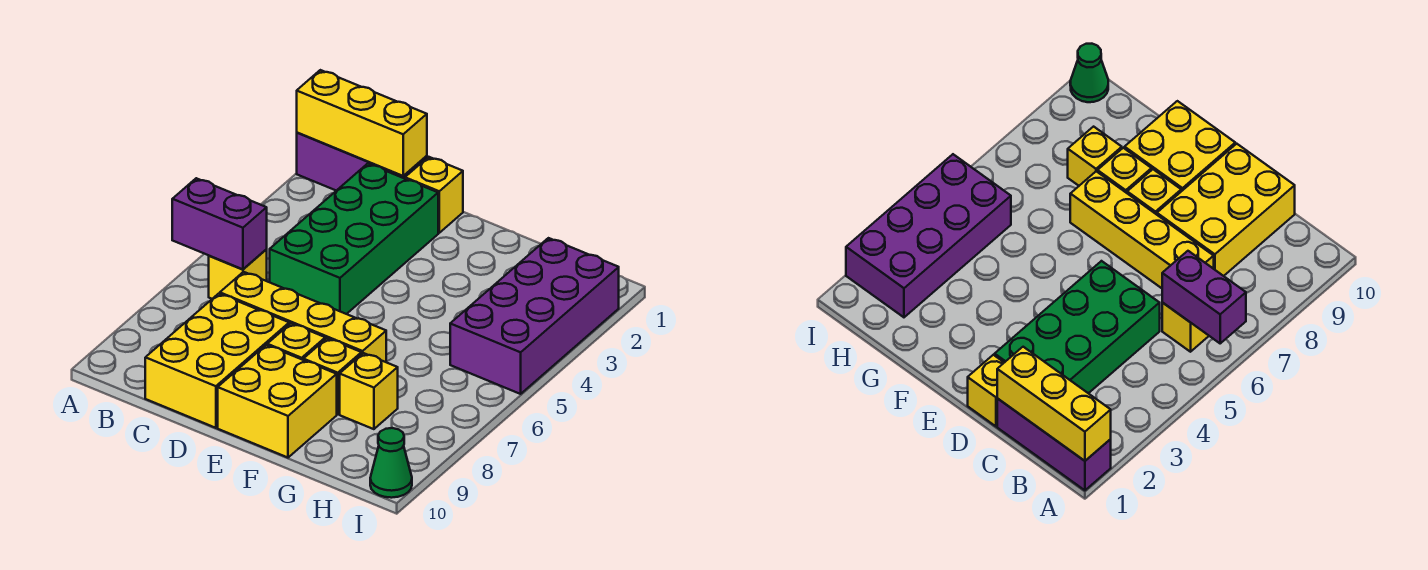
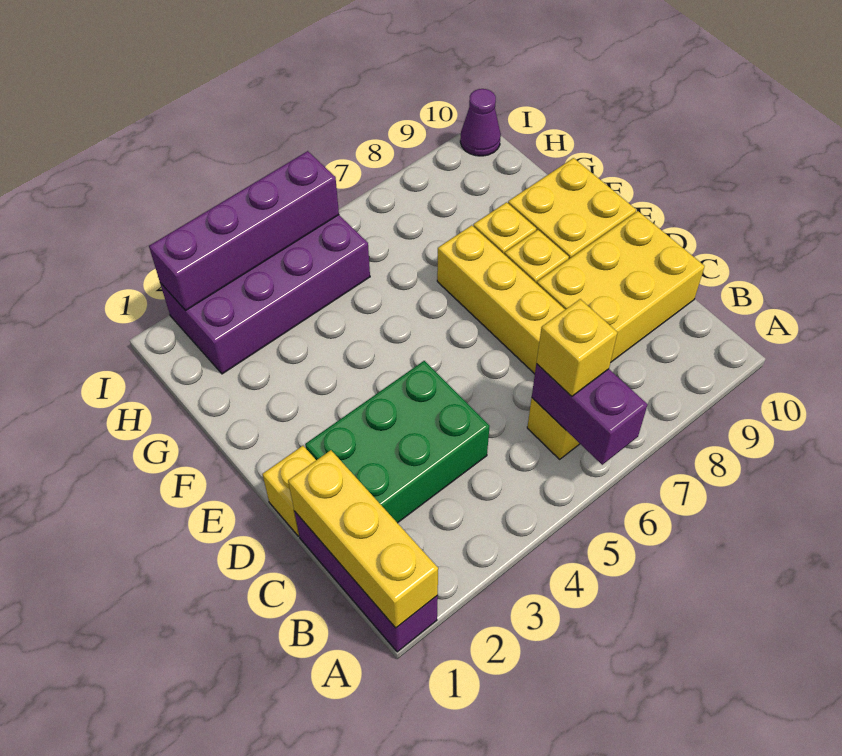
green brick C2:D5 level 1 -> green brick C2:D4 level 1
yellow brick G8 level 1 -> yellow brick B6 level 3
none -> purple brick I2:I5 level 2
green cone I10 level 1 -> purple cone I10 level 1

